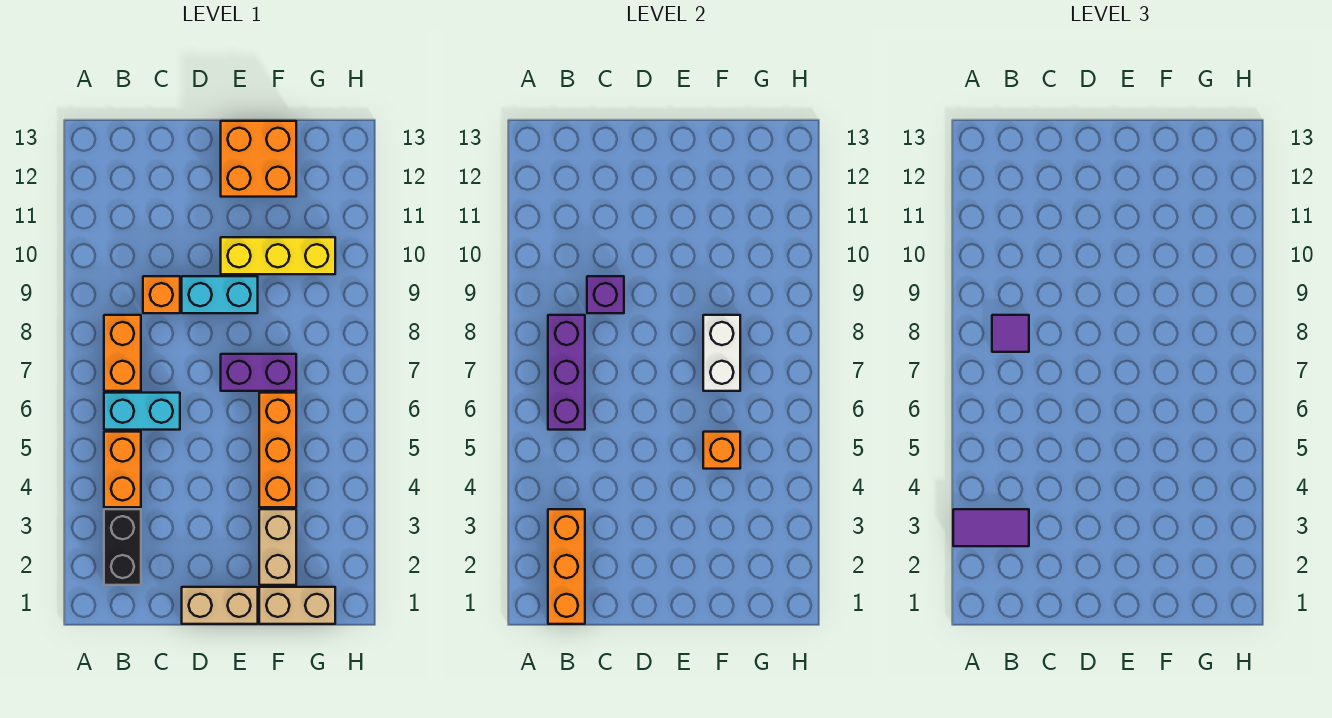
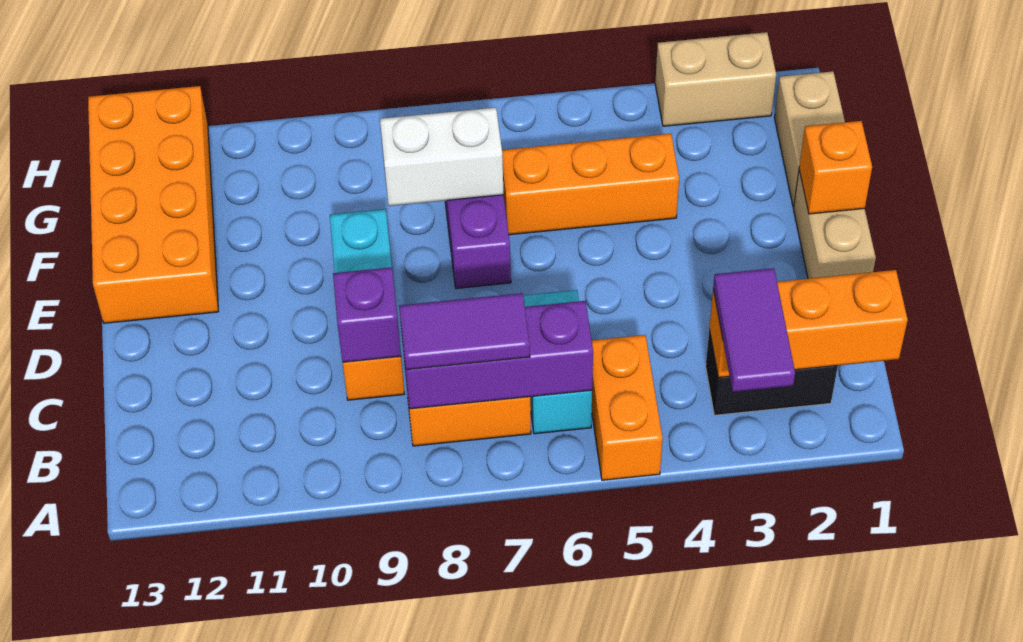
orange brick B4:B5 level 1 -> orange brick A5:B5 level 1
purple tile B8 level 3 -> purple tile B7:B8 level 3
yellow brick E10:G10 level 1 -> none
orange brick E12:F13 level 1 -> orange brick E12:H13 level 1
tan brick F2:F3 level 1 -> tan brick H2:H3 level 1
orange brick F5 level 2 -> orange brick E1 level 2

